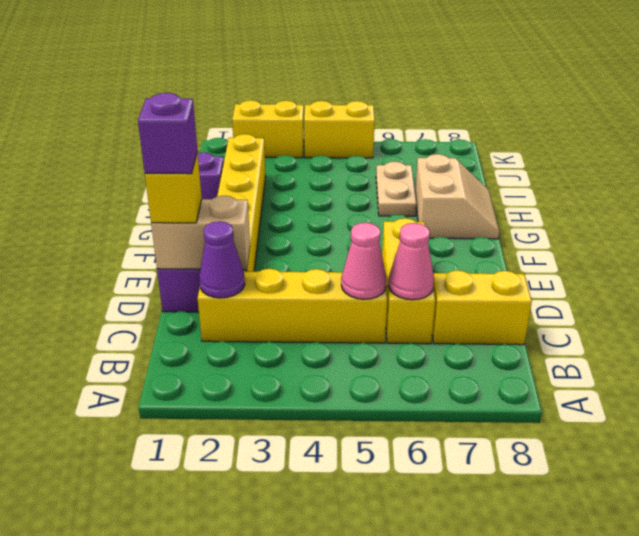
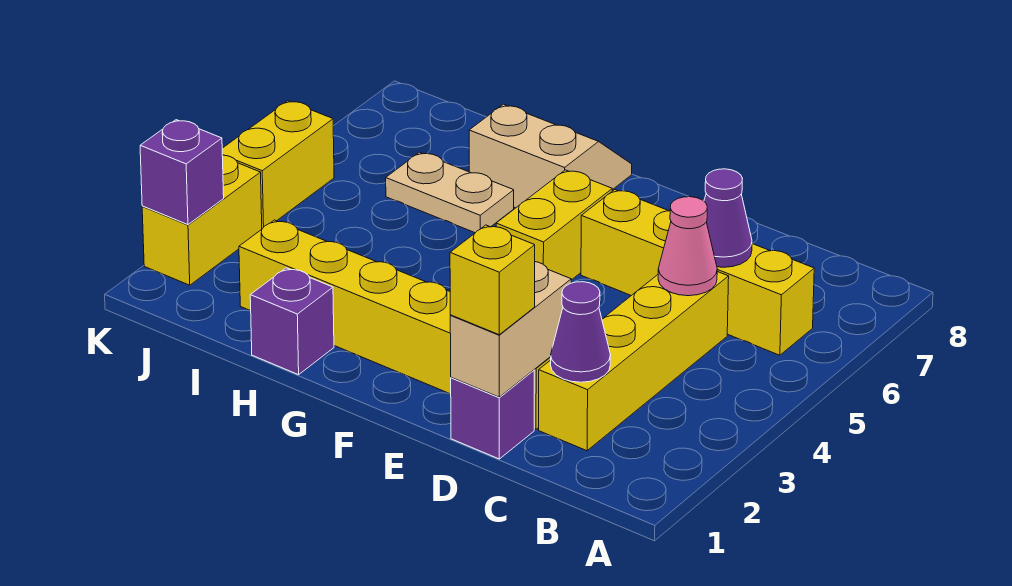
yellow brick C6:E6 level 1 -> yellow brick B6:E6 level 1
pink cone C6 level 2 -> purple cone C6 level 2
yellow brick C7:C8 level 1 -> yellow brick F5:F6 level 1
purple brick D1 level 4 -> purple brick K2 level 2

